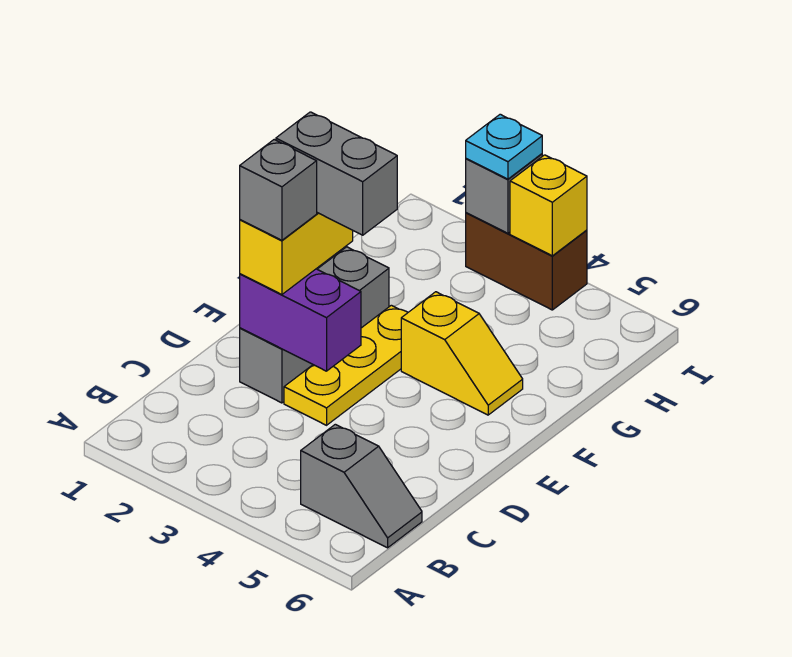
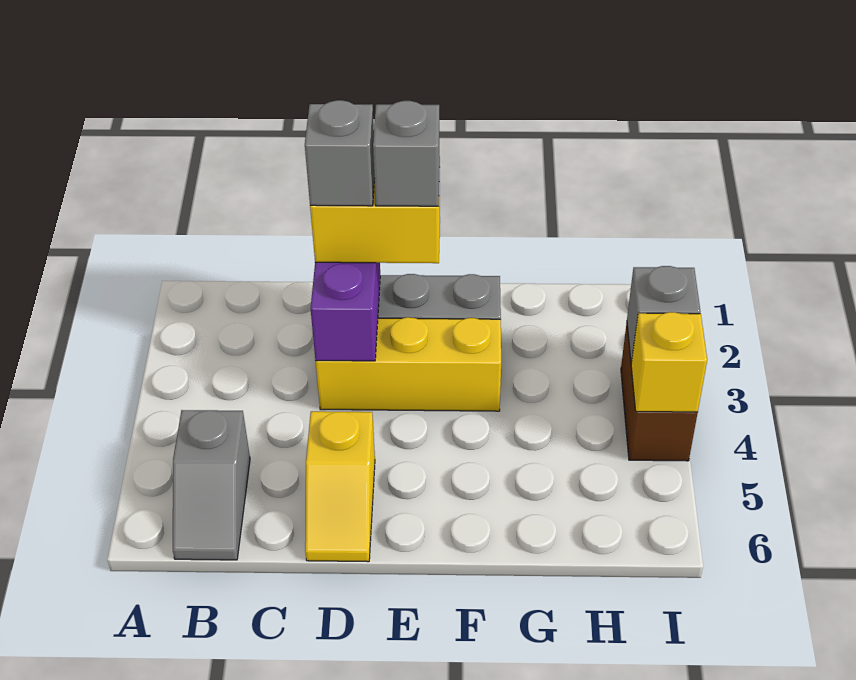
yellow plate D3:F3 level 1 -> yellow brick D3:F3 level 1
grey brick E2:E3 level 4 -> grey brick E2 level 4
yellow slope F4:F5 level 1 top 4 -> yellow slope D5:D6 level 1 top 5
cyan plate I3 level 3 -> none

